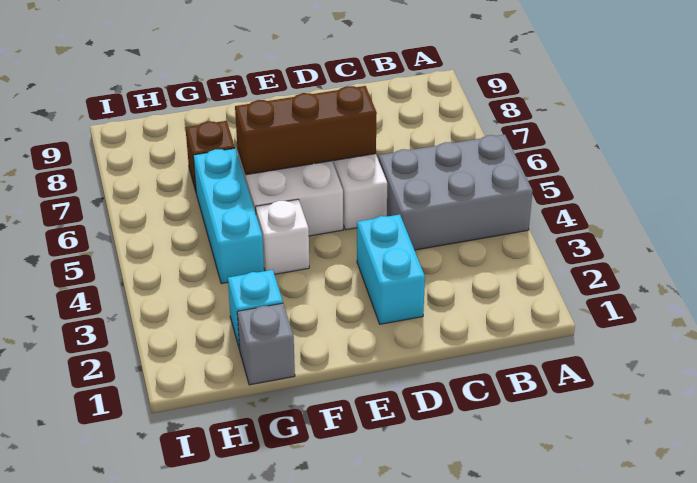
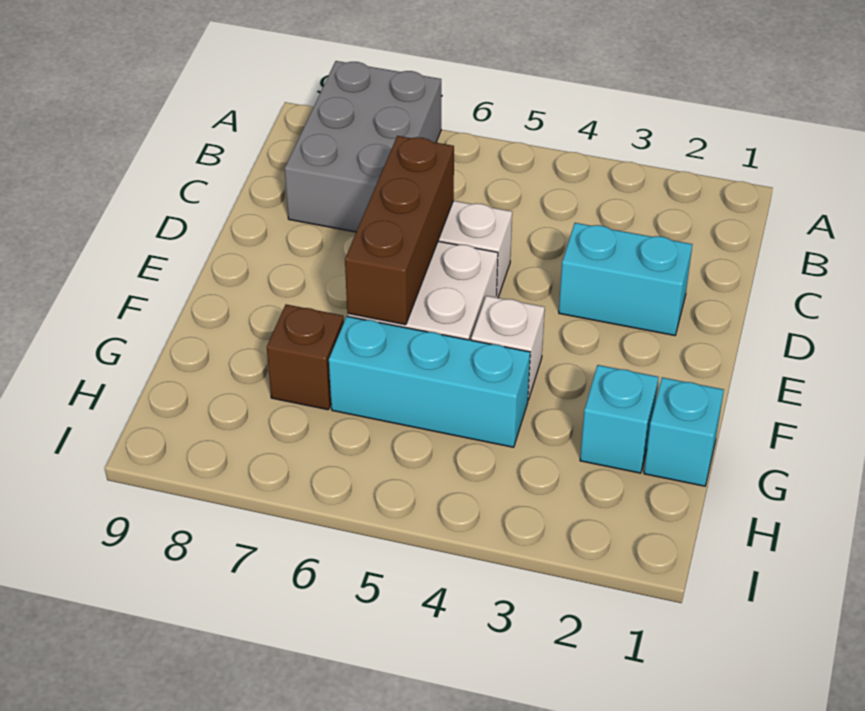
grey brick A4:C5 level 1 -> grey brick A7:C8 level 1
grey brick G1 level 1 -> cyan brick G1 level 1

